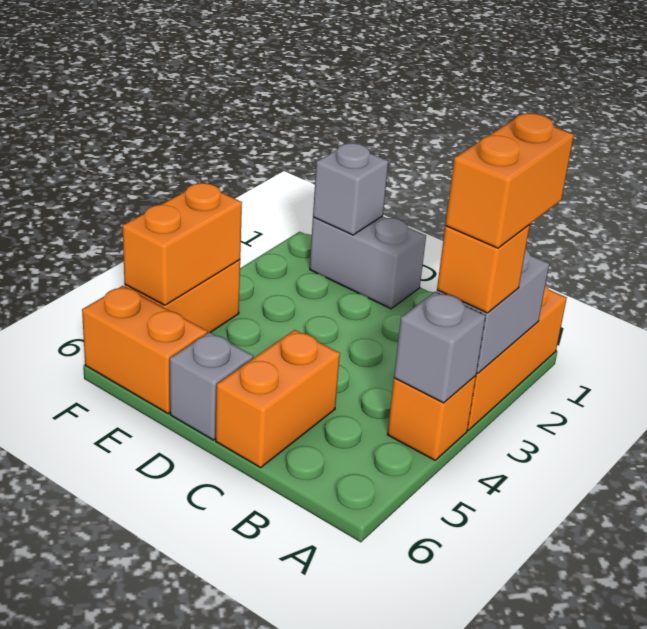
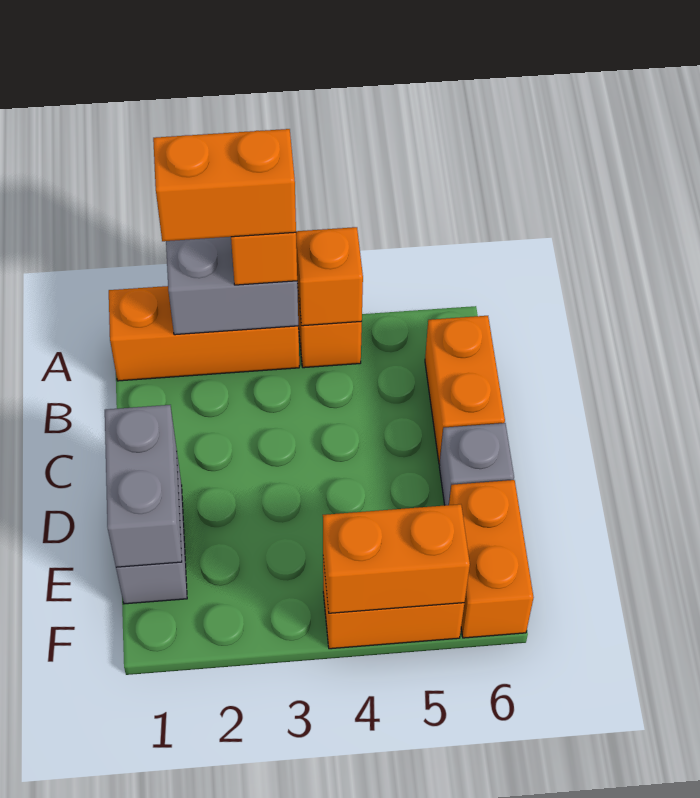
grey brick A4 level 2 -> orange brick A4 level 2
orange brick C5:C6 level 1 -> orange brick B6:C6 level 1
grey brick E1 level 2 -> grey brick D1:E1 level 2

